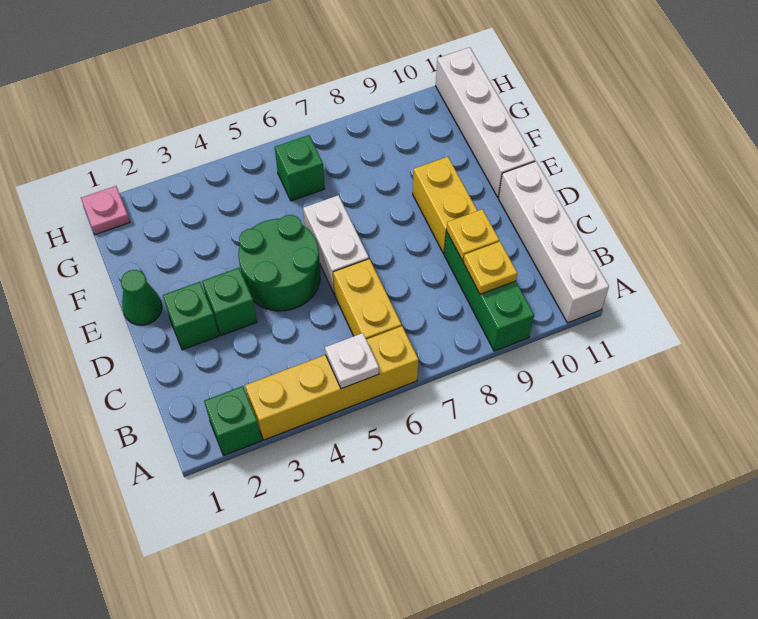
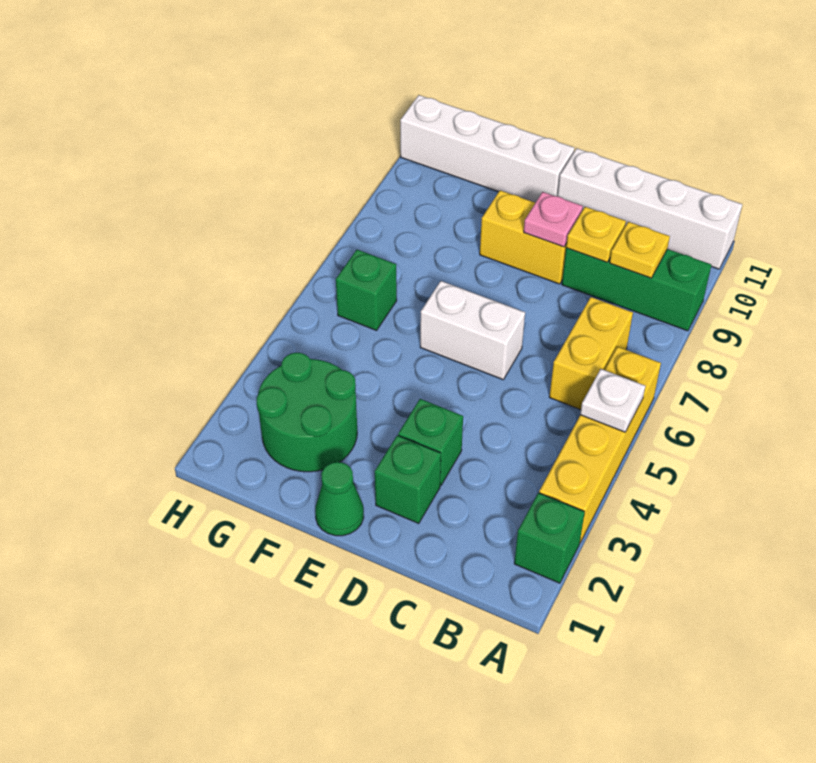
yellow brick B6:C6 level 1 -> yellow brick B6:B7 level 1
green round brick D4:E5 level 1 -> green round brick F2:G3 level 1
pink plate H1 level 1 -> pink plate D9 level 2

